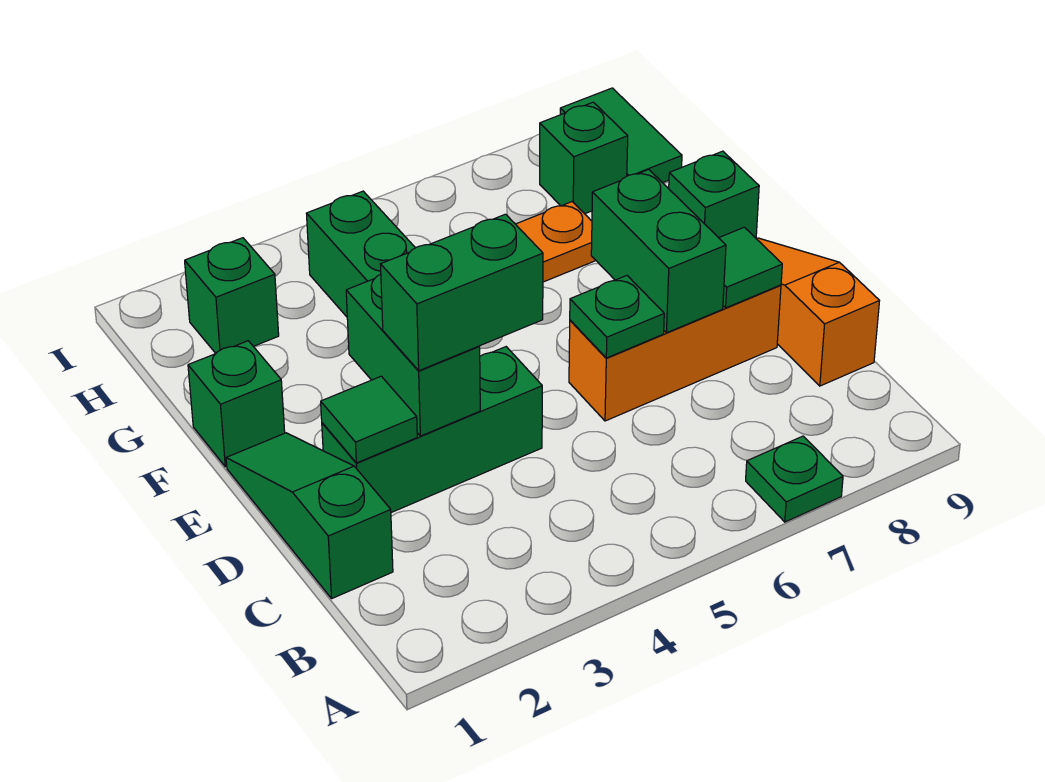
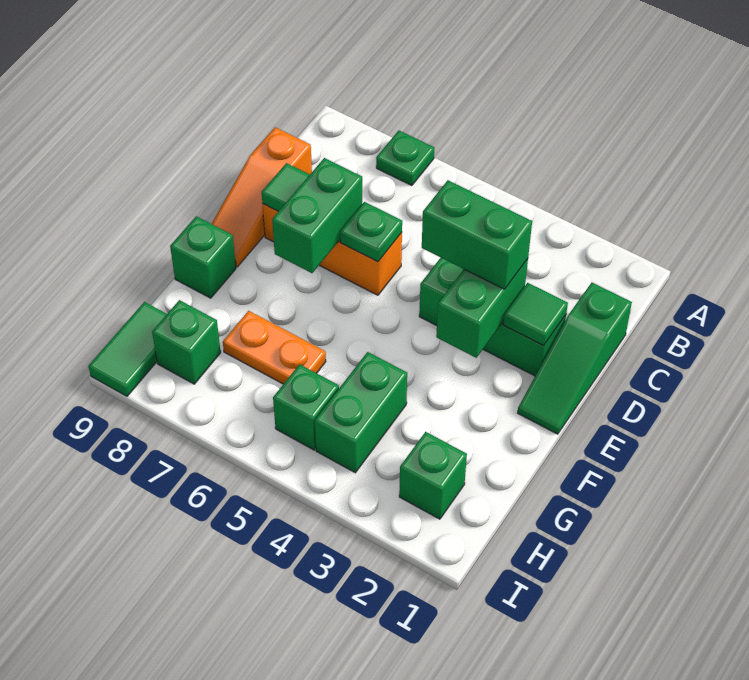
green brick F1 level 1 -> green brick H5 level 1

